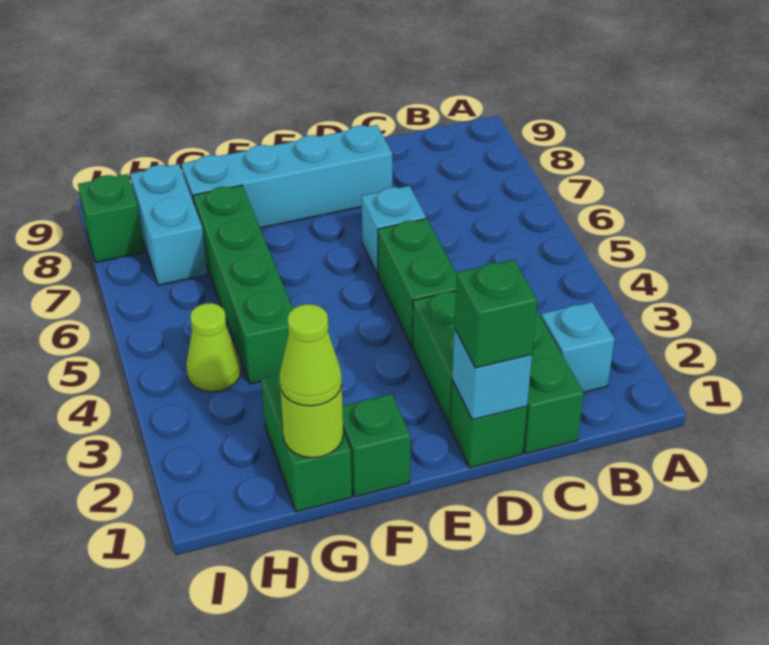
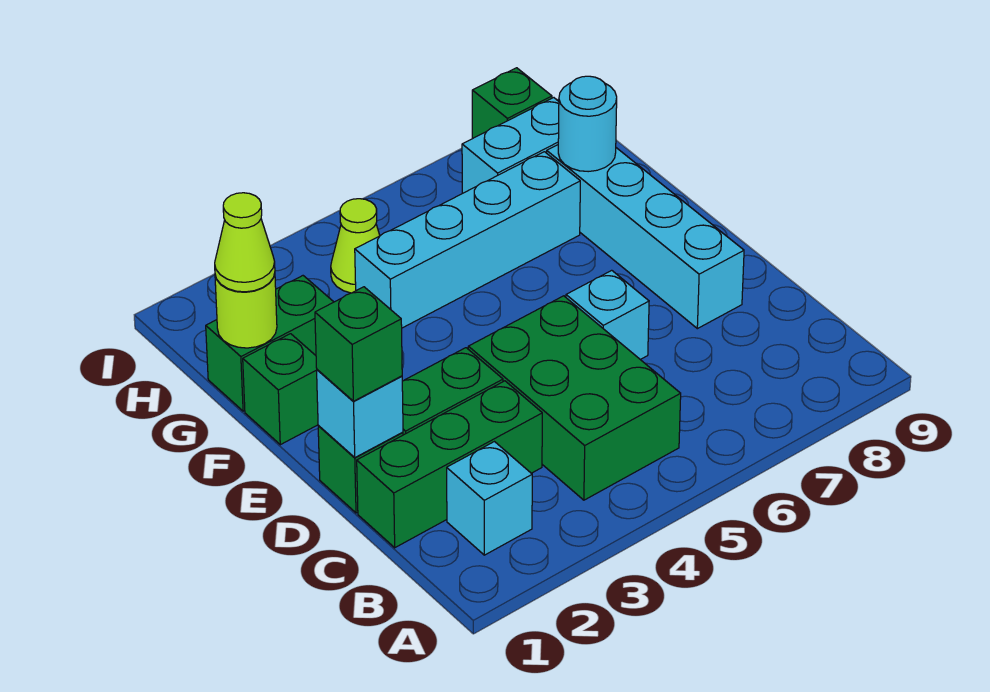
green brick D4:D5 level 1 -> green brick B4:D5 level 1
green brick G4:G7 level 1 -> cyan brick G4:G7 level 1
none -> cyan round brick G8 level 2

